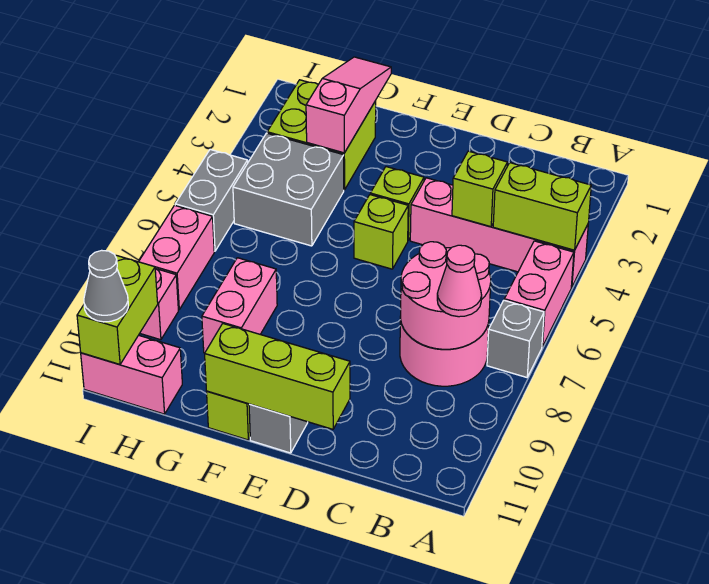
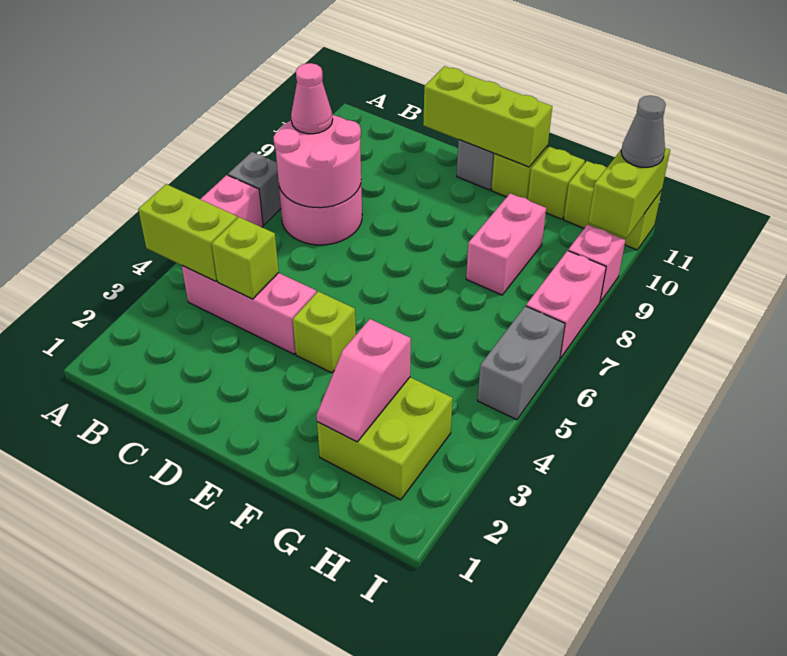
pink brick A4:D4 level 1 -> pink brick B4:D4 level 1
lime brick E5 level 1 -> lime brick G11 level 1
pink slope G1:G3 level 2 top 3 -> pink slope G2:G3 level 2 top 3
grey brick G4:H5 level 1 -> none
pink brick H11:I11 level 1 -> lime brick H11:I11 level 1

